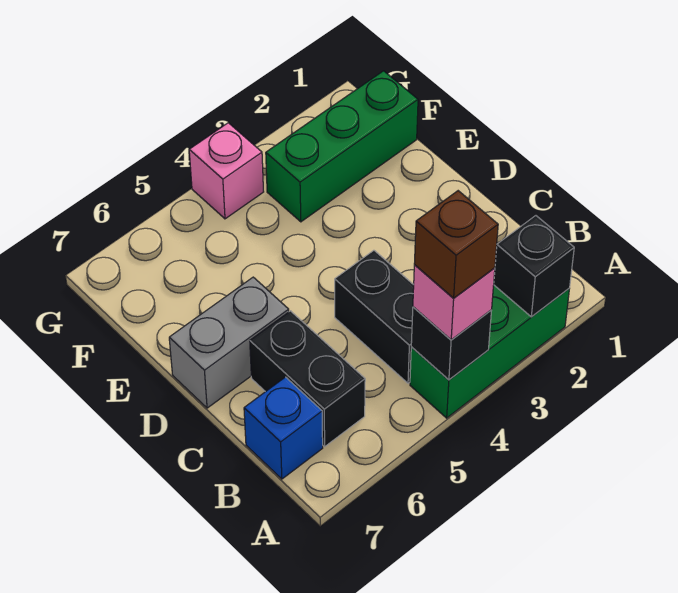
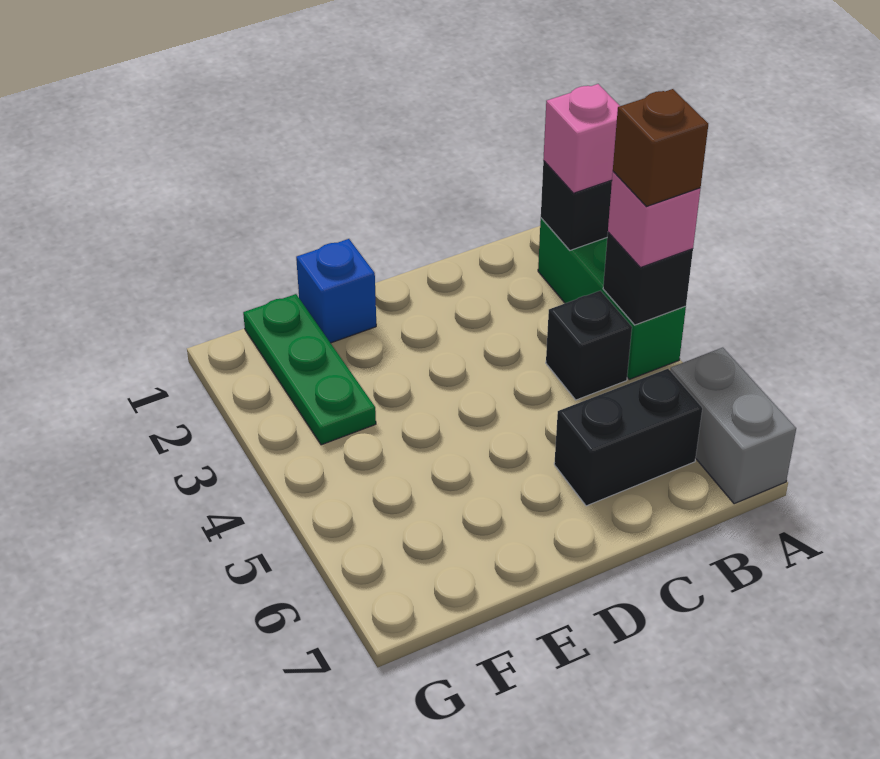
black brick B4:C4 level 1 -> black brick B4 level 1
blue brick B7 level 1 -> blue brick E1 level 1
grey brick D6:D7 level 1 -> grey brick A6:A7 level 1
green brick F1:F3 level 1 -> green plate F1:F3 level 1
pink brick G4 level 1 -> pink brick A2 level 3

